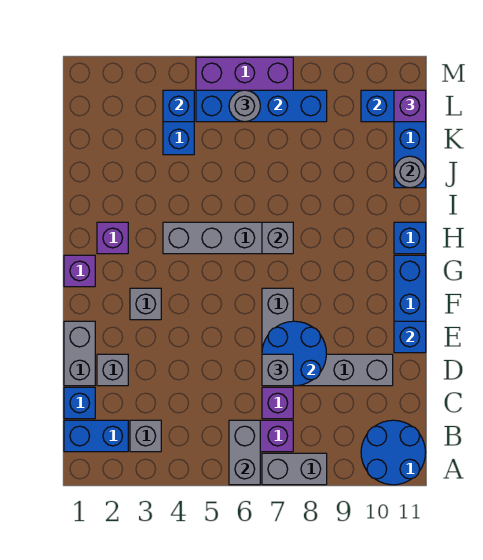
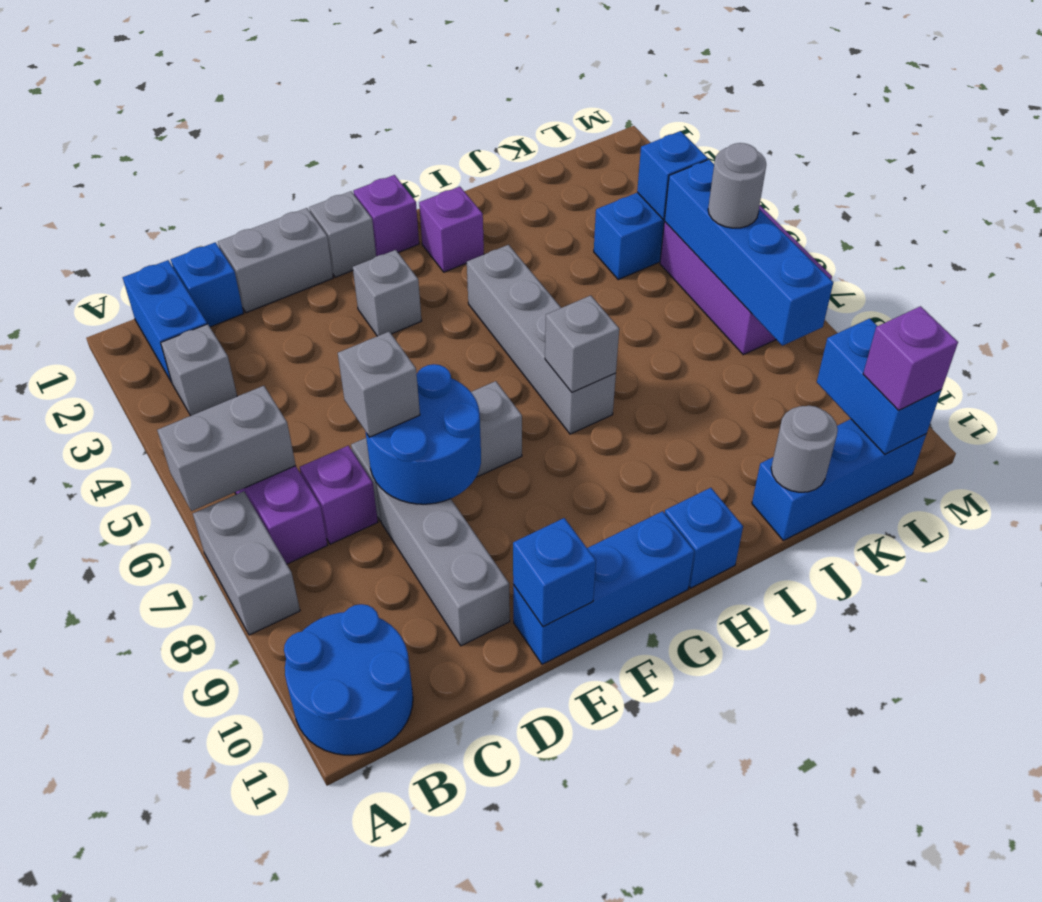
grey brick D2 level 1 -> grey brick F1 level 1

